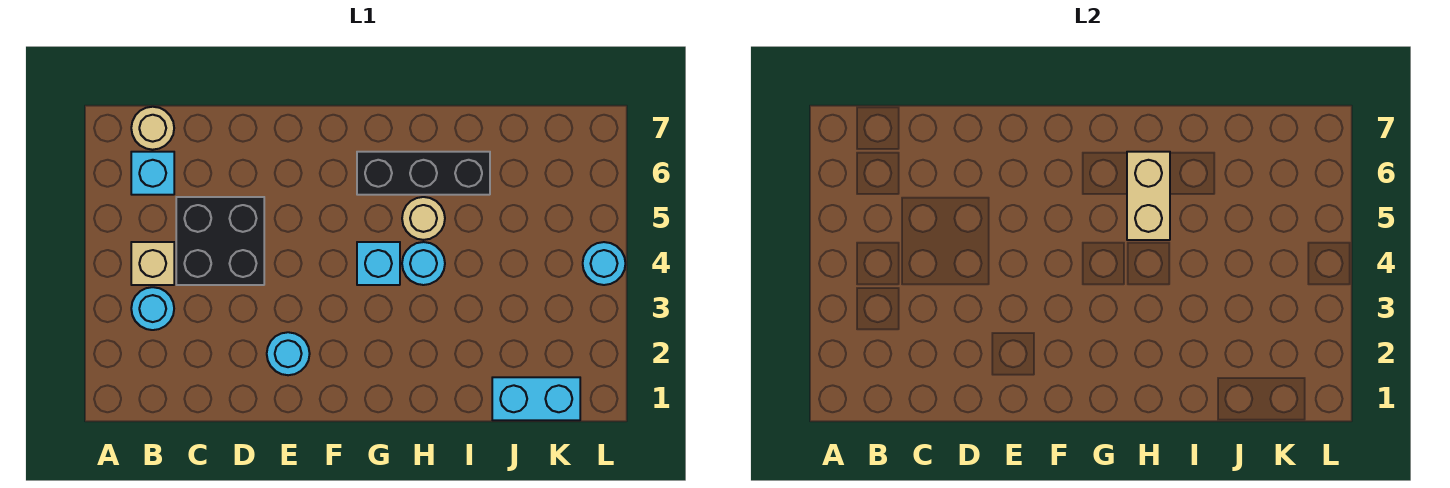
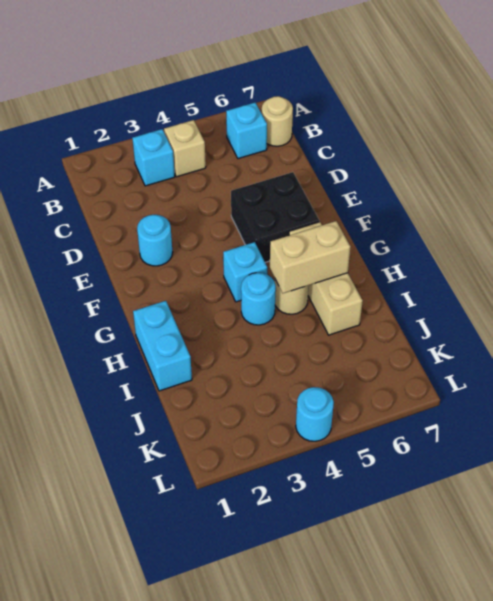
cyan round brick B3 level 1 -> cyan brick B3 level 1
black brick C4:D5 level 1 -> black brick E5:F6 level 1
black brick G6:I6 level 1 -> tan brick G6:I6 level 1
cyan brick J1:K1 level 1 -> cyan brick H1:I1 level 1

